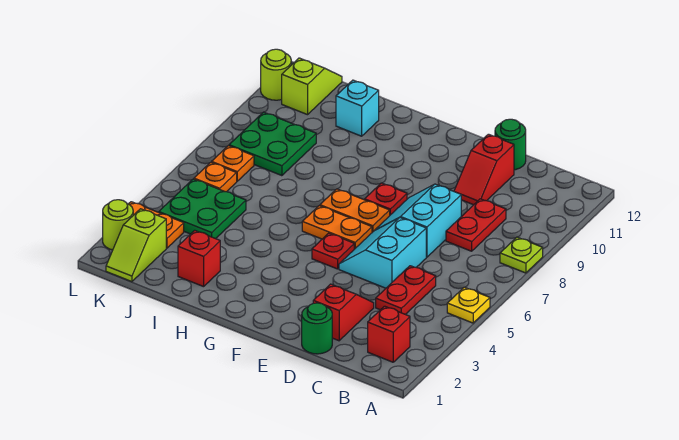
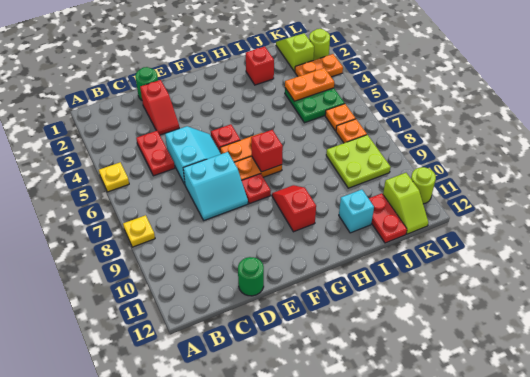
lime plate A8 level 1 -> yellow plate A8 level 1
red brick B2 level 1 -> red brick G7 level 2
red plate C8:C9 level 1 -> red plate J11:J12 level 1
cyan slope D7:E8 level 1 top D -> cyan slope D7:E8 level 1 top 7
red slope D10:D11 level 1 top 11 -> red slope G9:G10 level 1 top 10
none -> orange plate J4:K4 level 2
green plate J8:K9 level 1 -> lime plate J8:K9 level 1

